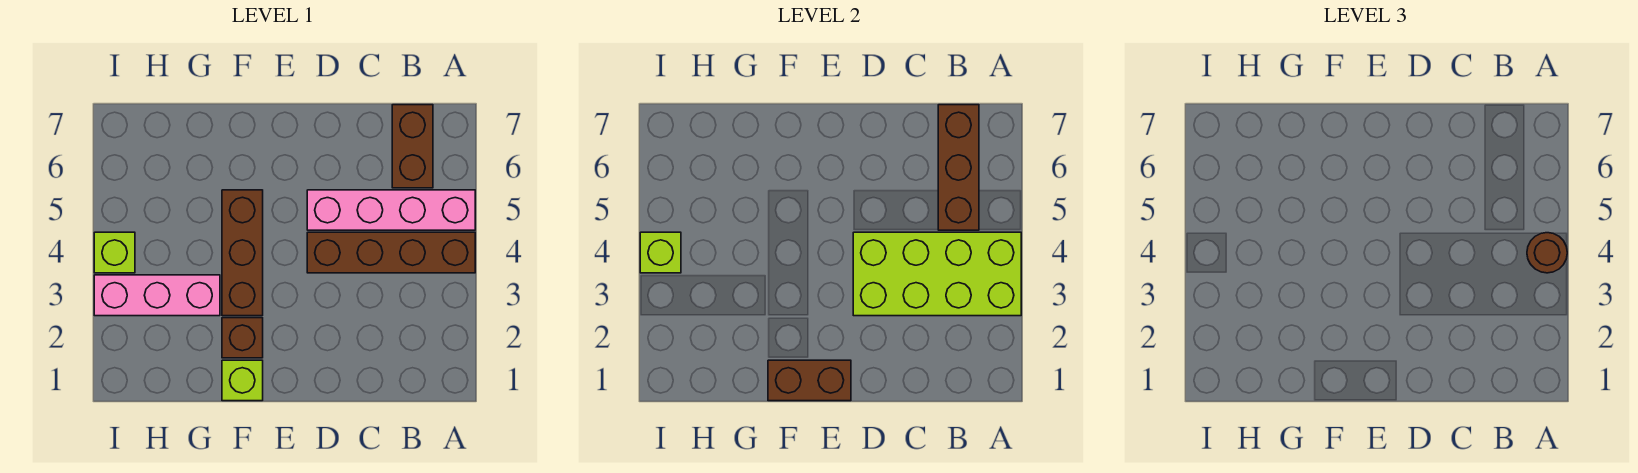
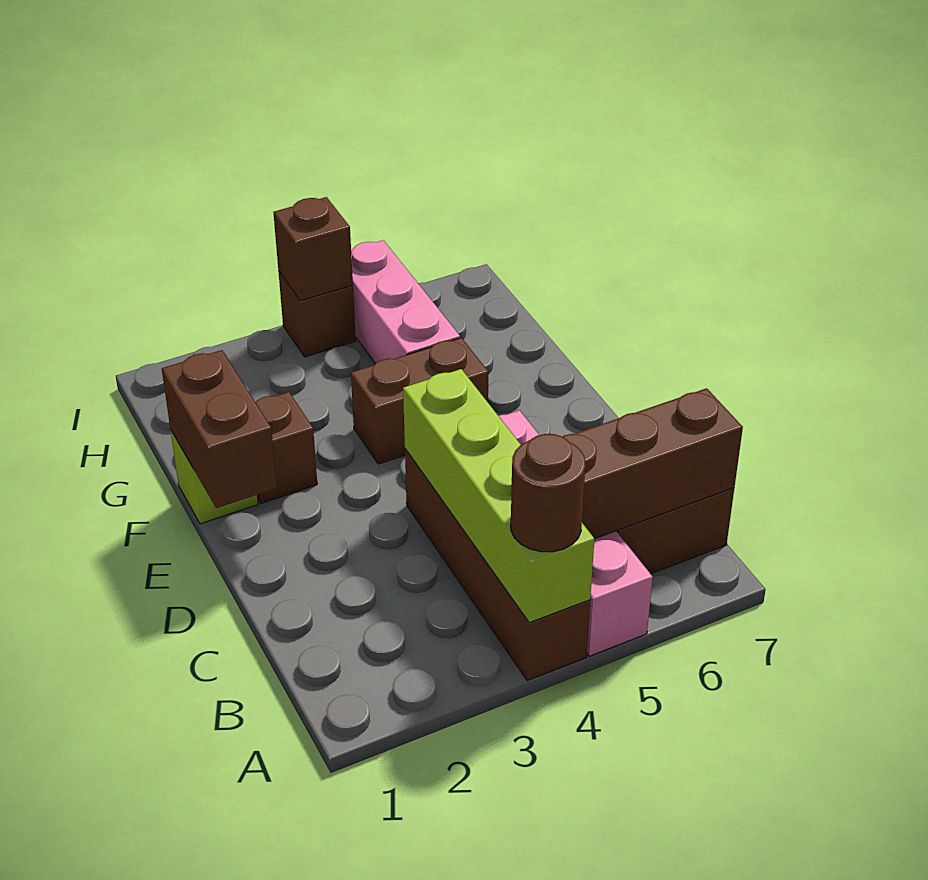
lime brick A3:D4 level 2 -> lime brick A4:D4 level 2
brown brick F3:F5 level 1 -> brown brick F4:F5 level 1
pink brick G3:I3 level 1 -> pink brick G5:I5 level 1
lime brick I4 level 1 -> brown brick I4 level 1
lime brick I4 level 2 -> brown brick I4 level 2

